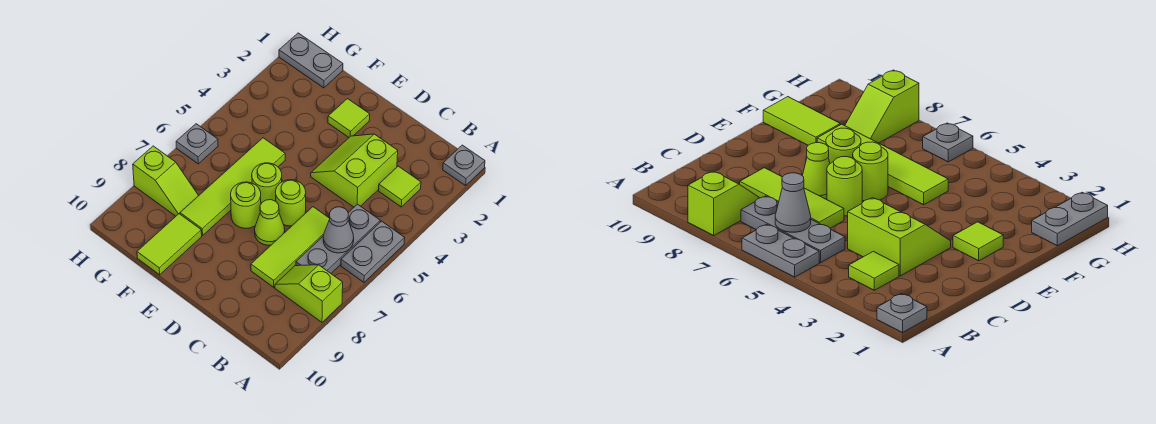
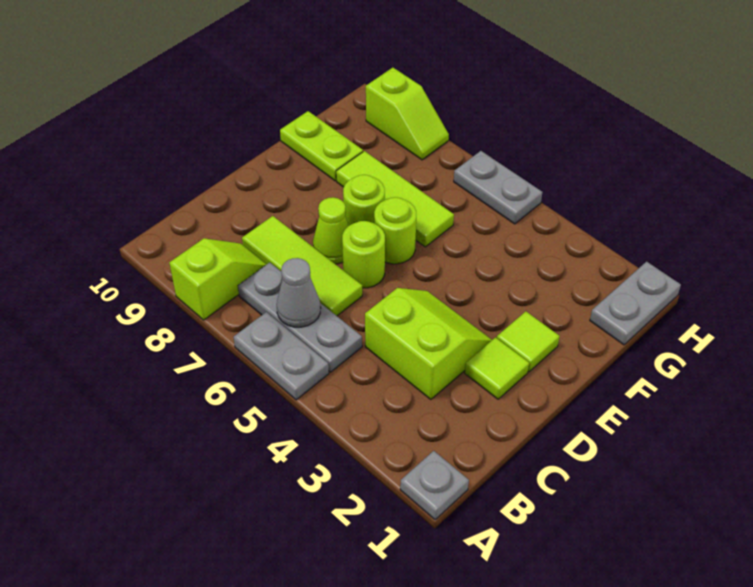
lime tile B3 level 1 -> lime tile D2 level 1
lime tile F5:F8 level 1 -> lime tile F6:F8 level 1
lime tile F9:F10 level 1 -> lime plate F9:F10 level 1
lime slope G8:H8 level 1 top H -> lime slope H8:H9 level 1 top 9
grey plate H6 level 1 -> grey plate H5:H6 level 1

